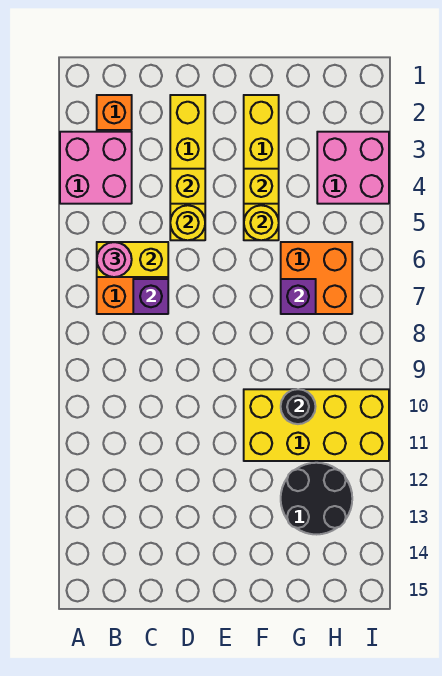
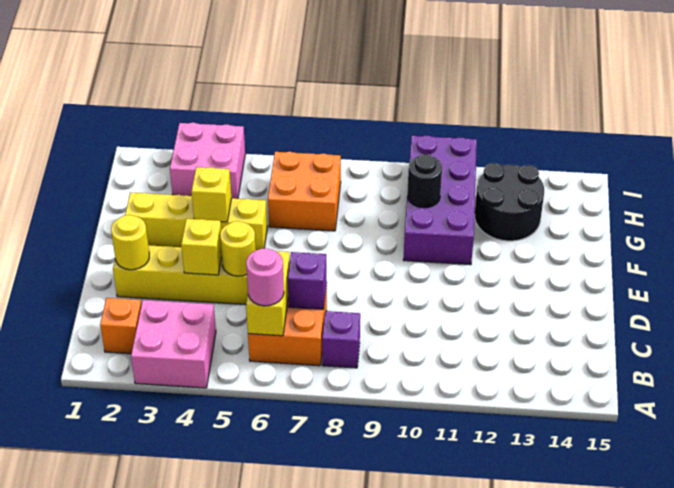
yellow round brick F5 level 2 -> yellow round brick D2 level 2
yellow brick F10:I11 level 1 -> purple brick F10:I11 level 1
purple brick G7 level 2 -> purple brick B8 level 1

